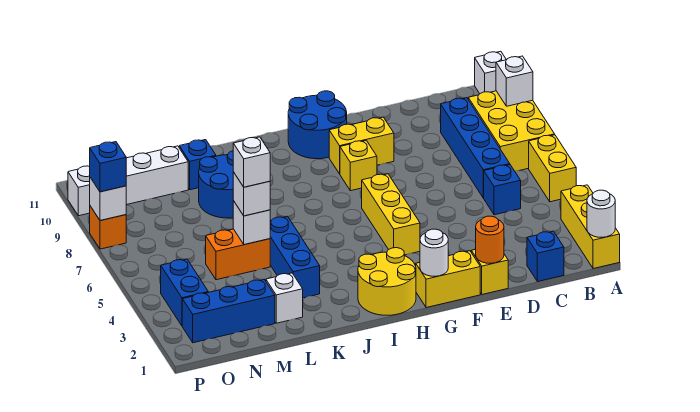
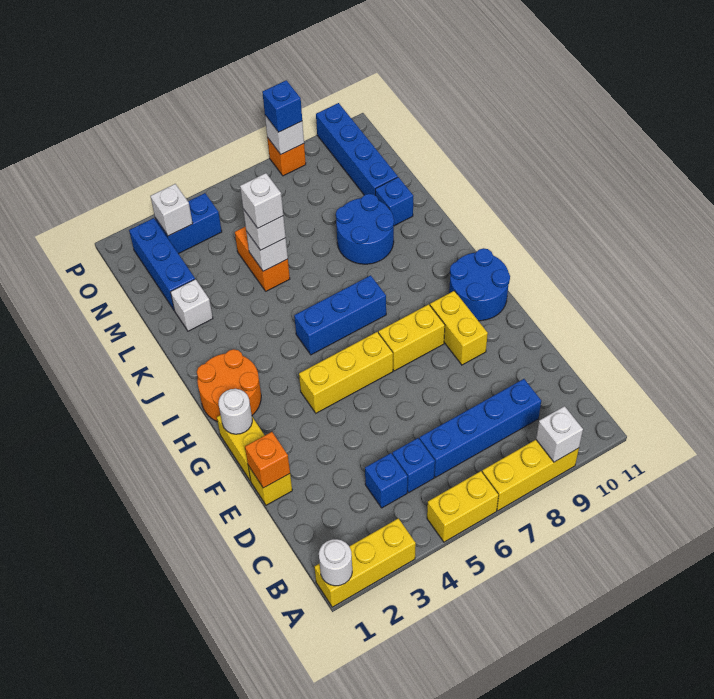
yellow brick A7:B9 level 1 -> yellow brick A7:A9 level 1
white brick A11 level 1 -> white brick O3 level 2
blue brick C1 level 1 -> blue brick C4 level 1
orange round brick E1 level 2 -> orange brick E1 level 2
yellow brick G8 level 1 -> yellow brick G7:G8 level 1
yellow round brick H1:I2 level 1 -> orange round brick H1:I2 level 1
blue brick K3:K5 level 1 -> blue brick I5:I7 level 1
white brick M10:P10 level 1 -> blue brick M10:P10 level 1

